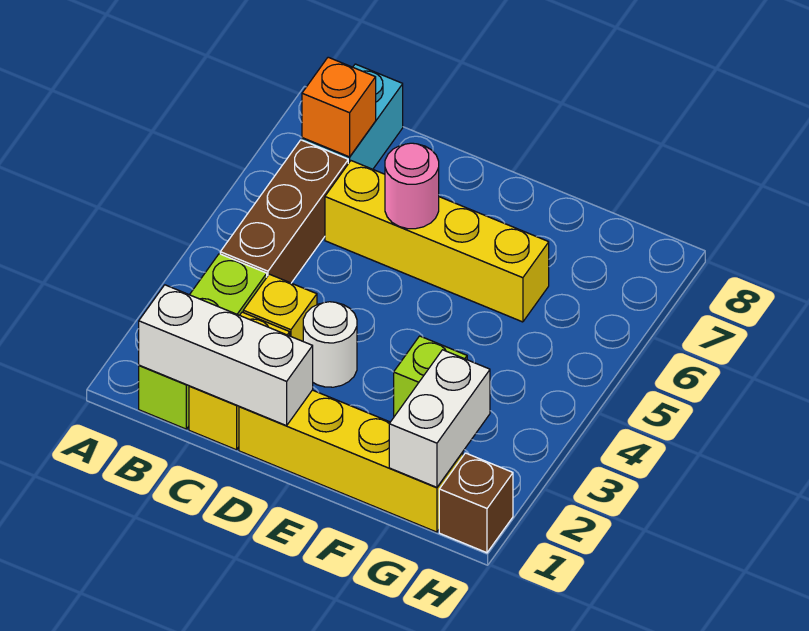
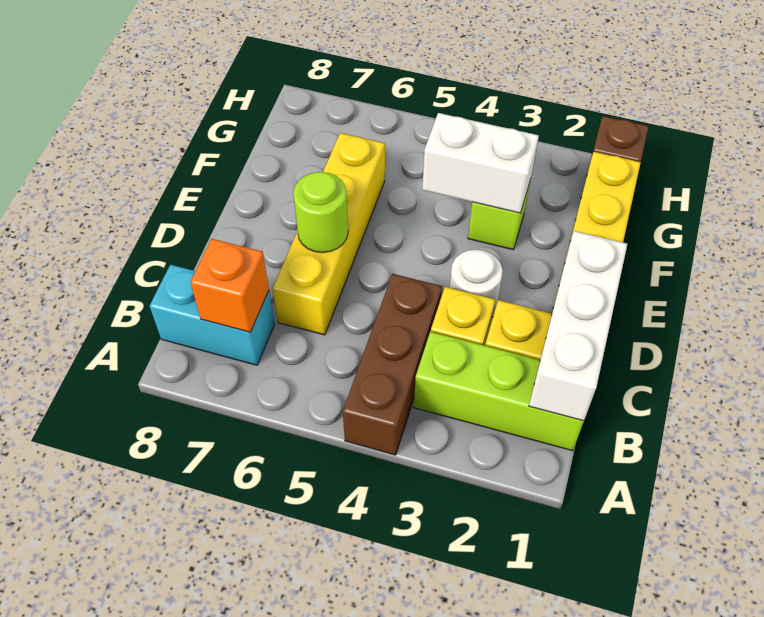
brown brick B4:B6 level 1 -> brown brick A4:C4 level 1
pink round brick D6 level 2 -> lime round brick D6 level 2
white brick G1:G2 level 2 -> white brick F3:F4 level 2

